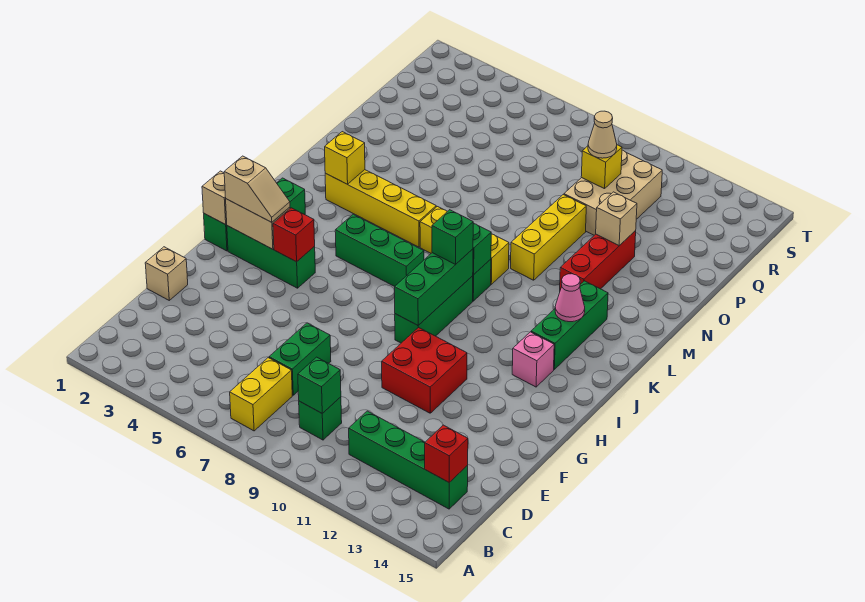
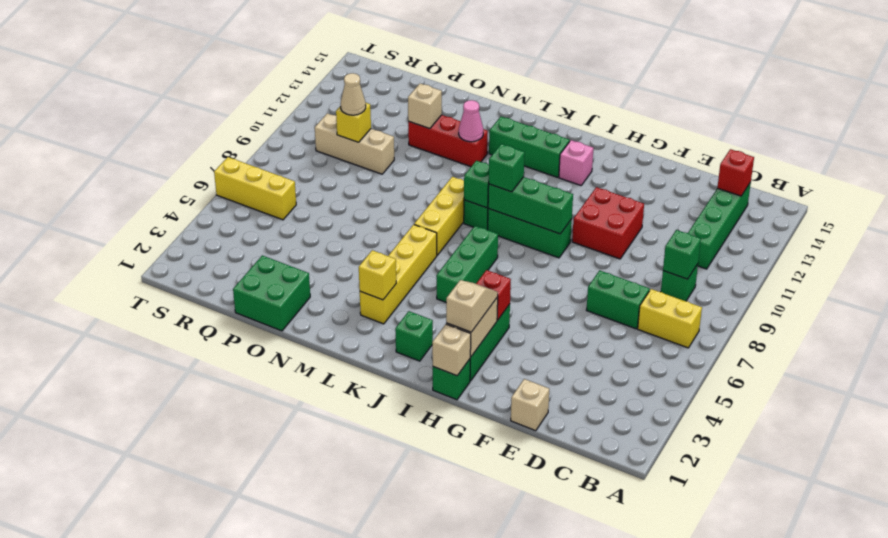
pink cone K13 level 2 -> pink cone M12 level 2
yellow brick M10:O10 level 1 -> yellow brick R6:T6 level 1
none -> green brick O1:P2 level 1
tan brick P10:R11 level 1 -> tan brick P10:R10 level 1

